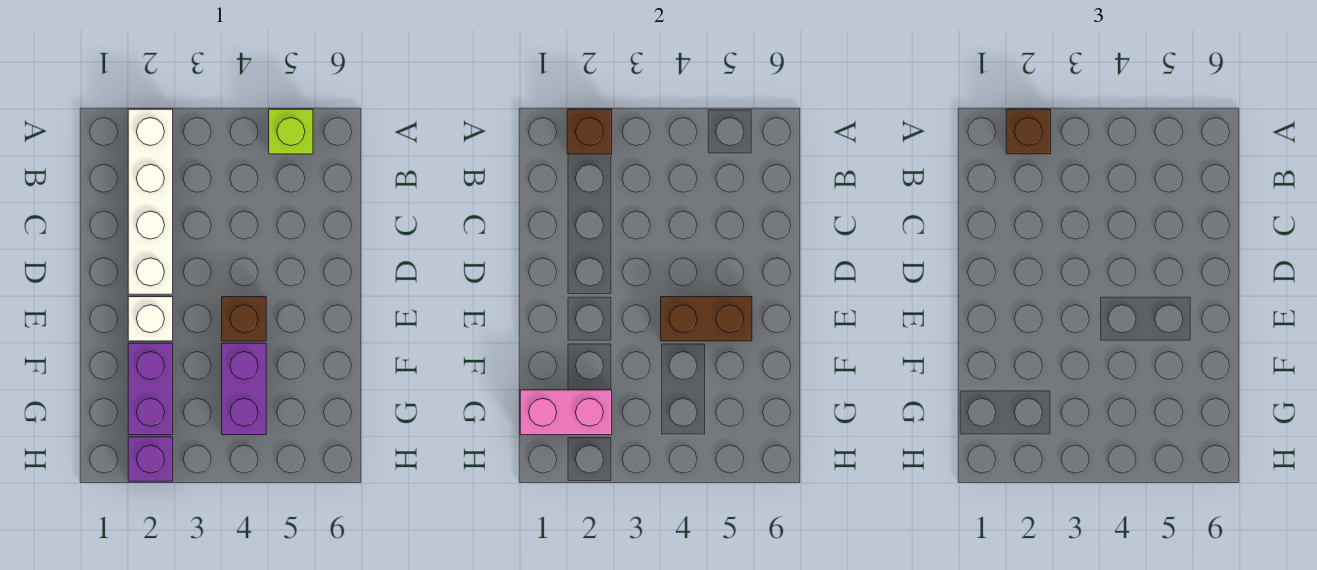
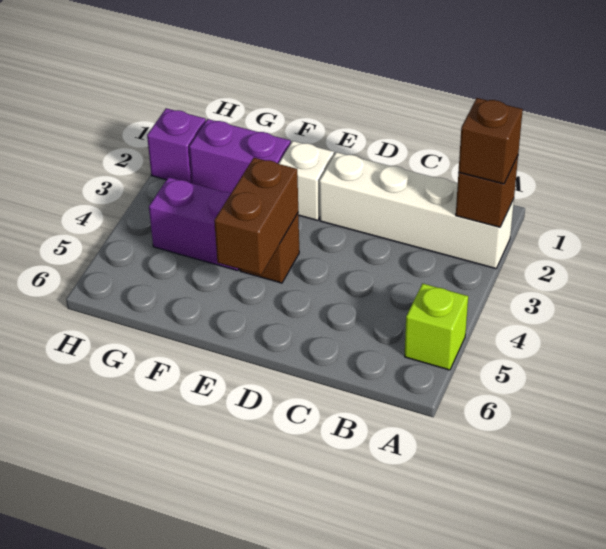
pink brick G1:G2 level 2 -> none

